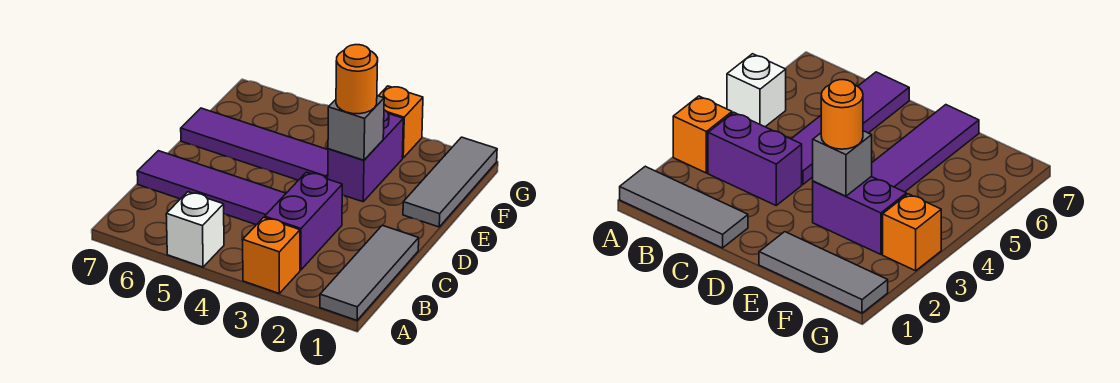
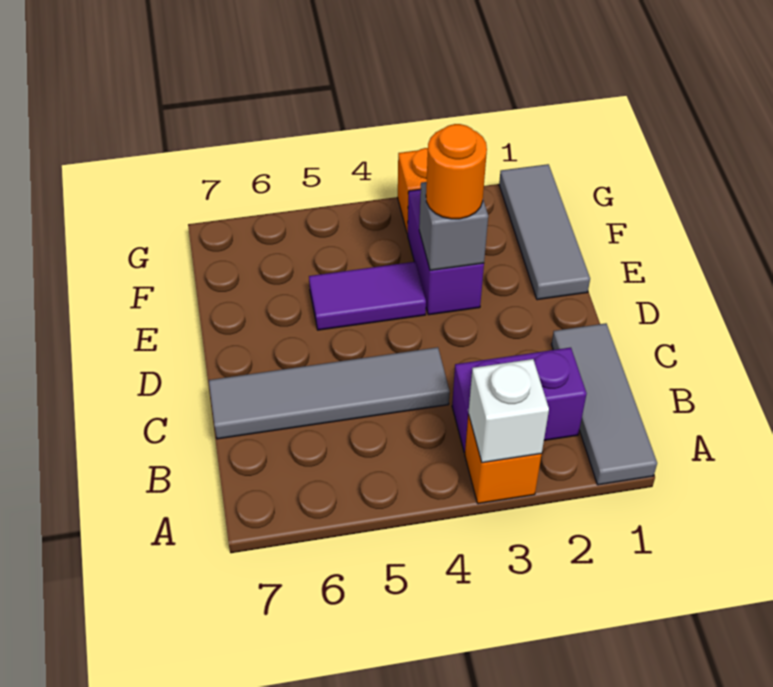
white brick A5 level 1 -> white brick A3 level 2
purple brick B3:C3 level 1 -> purple brick B2:B3 level 1
purple tile C4:C7 level 1 -> grey tile C4:C7 level 1
purple tile E4:E7 level 1 -> purple tile E4:E5 level 1

